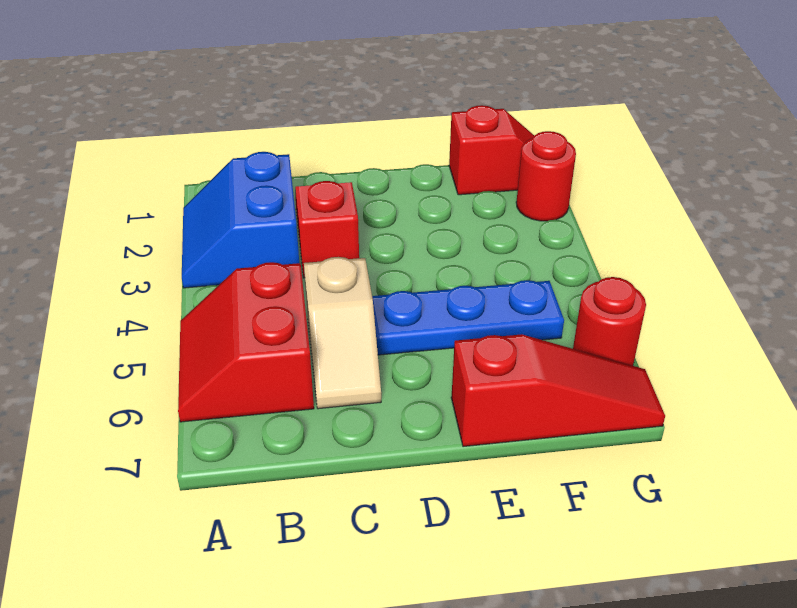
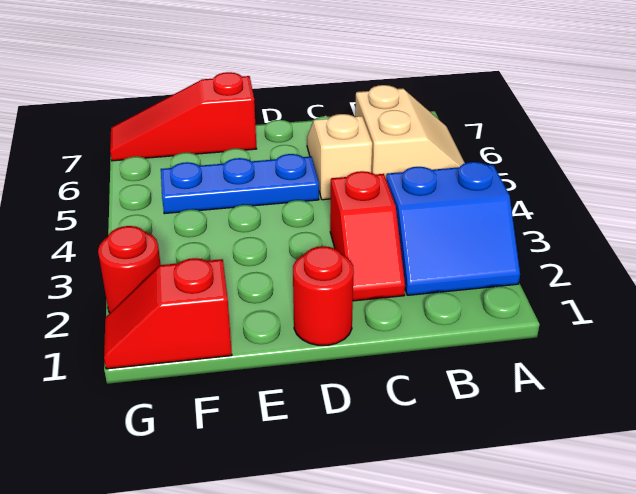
blue slope A2:B3 level 1 top B -> blue slope A2:B3 level 1 top 3
red slope A5:B6 level 1 top B -> tan slope A5:B6 level 1 top B
red round brick G6 level 1 -> red round brick D1 level 1

